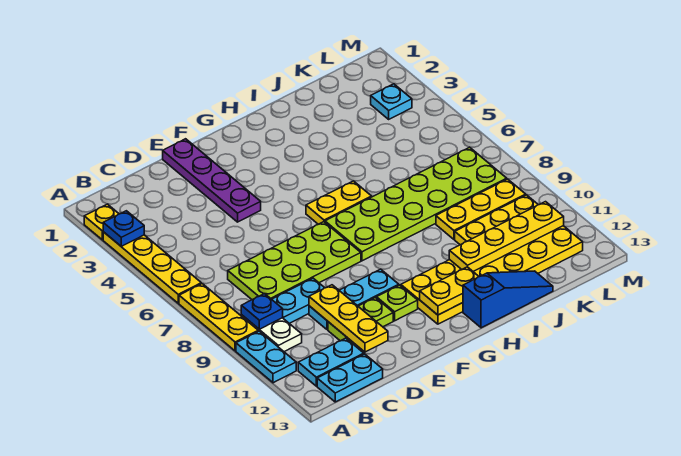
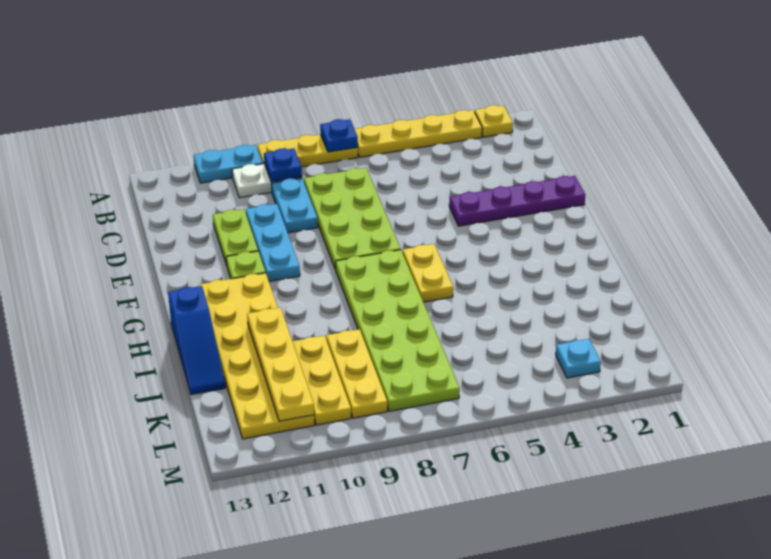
blue plate A3 level 2 -> blue plate A7 level 2
cyan plate B12:C12 level 1 -> none
cyan plate B13:C13 level 1 -> none
yellow plate D10:D12 level 2 -> none
yellow plate G12:H12 level 2 -> none

